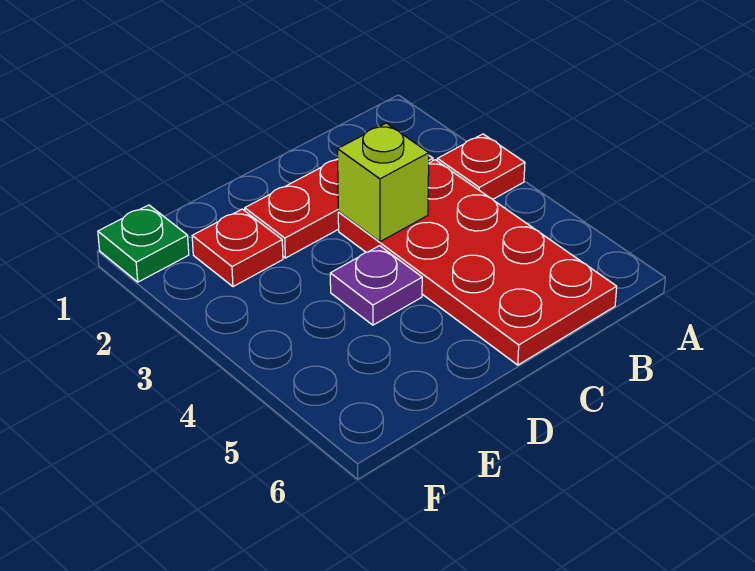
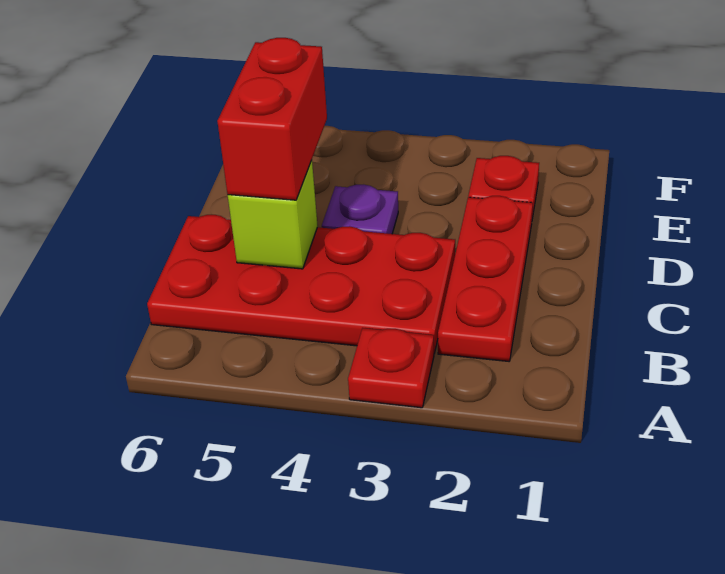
lime brick C3 level 2 -> lime brick C5 level 2
none -> red brick C5:D5 level 3
green plate F1 level 1 -> none

